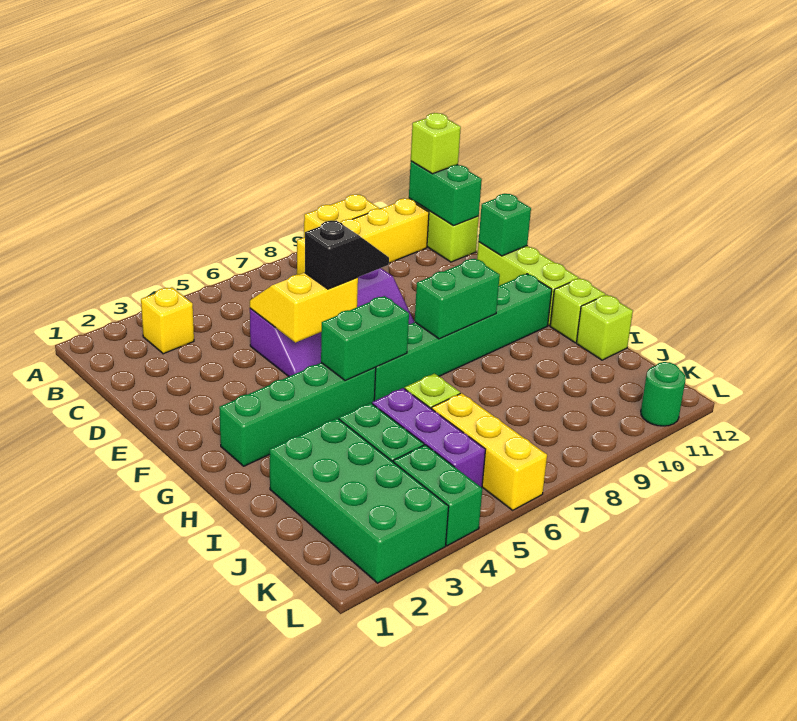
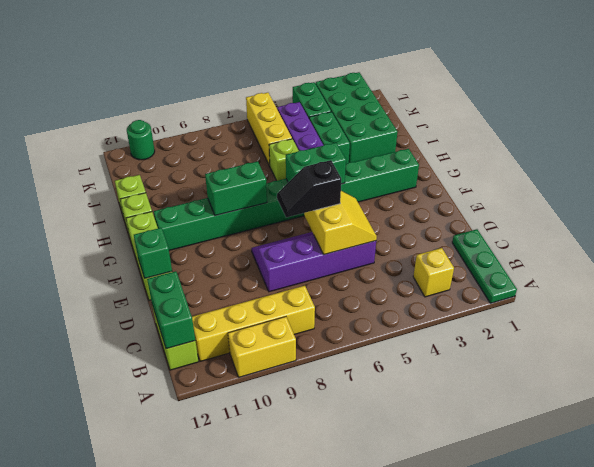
none -> green plate A1:C1 level 1
lime brick B12 level 3 -> none
yellow slope D5:E6 level 2 top E -> yellow slope D5:E6 level 2 top 6

